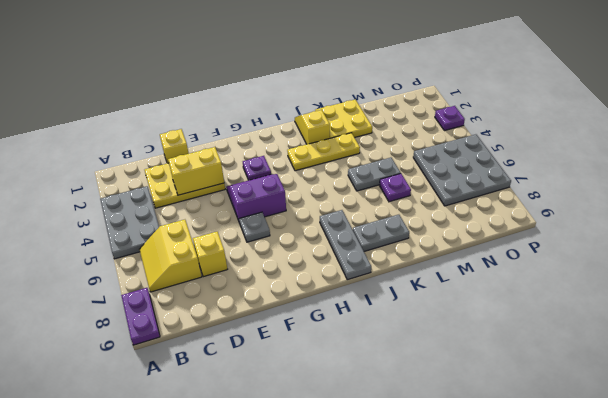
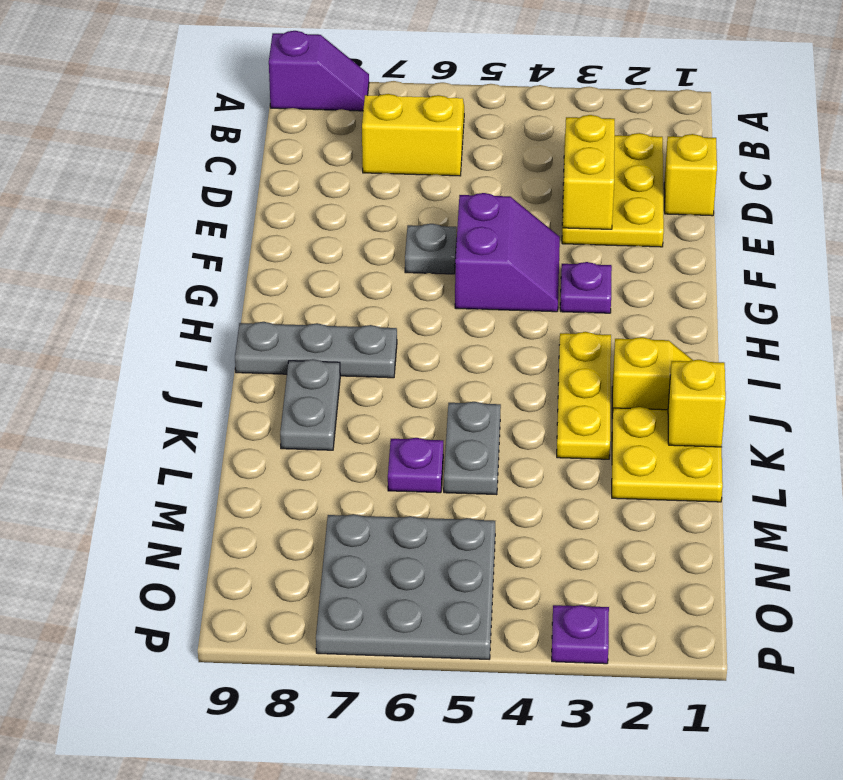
grey plate A3:B5 level 1 -> none
purple plate A8:A9 level 1 -> purple slope A8:A9 level 1 top 9
yellow brick D7 level 1 -> yellow brick K1 level 2

